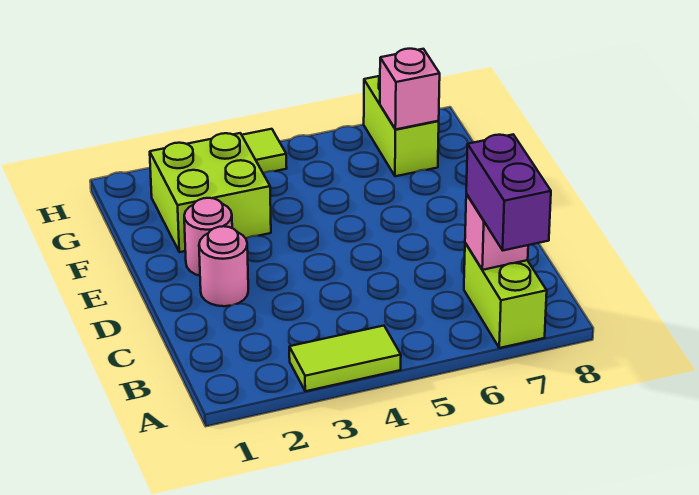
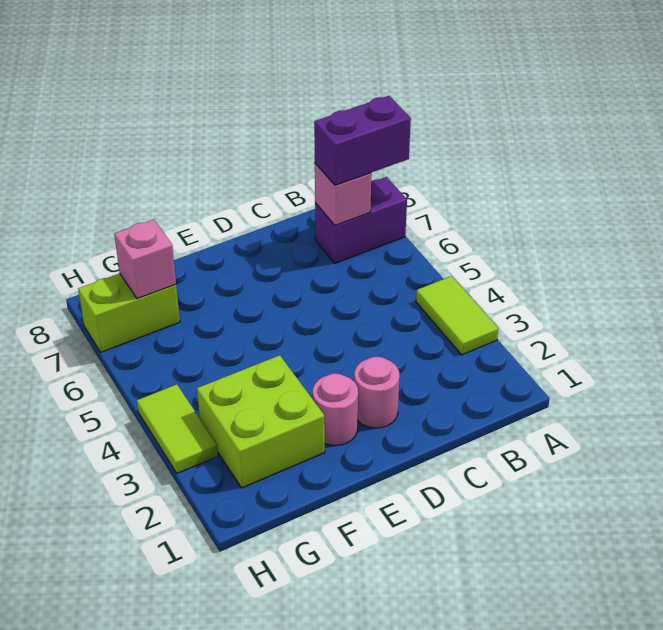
lime brick A7:B7 level 1 -> purple brick A7:B7 level 1

